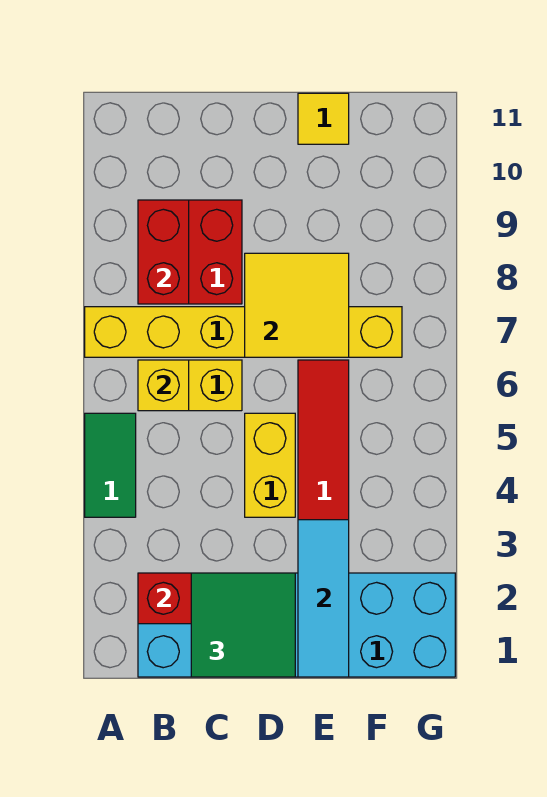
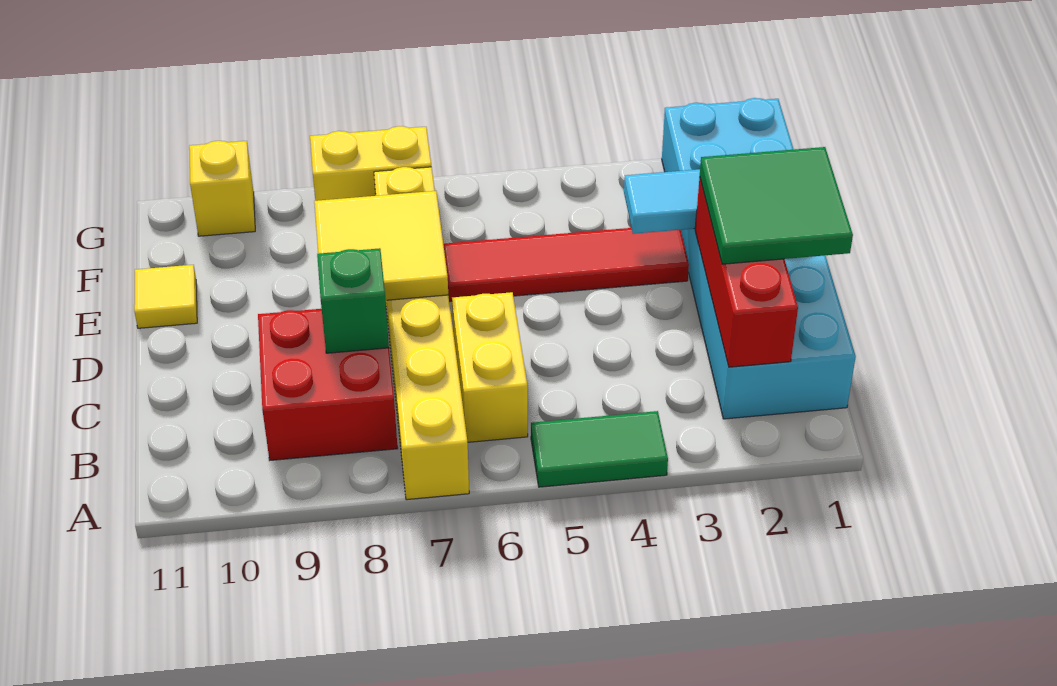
yellow brick B6 level 2 -> yellow brick G10 level 1
red brick B8:B9 level 2 -> none
none -> green brick C8 level 2
yellow brick D4:D5 level 1 -> yellow brick G7:G8 level 1

